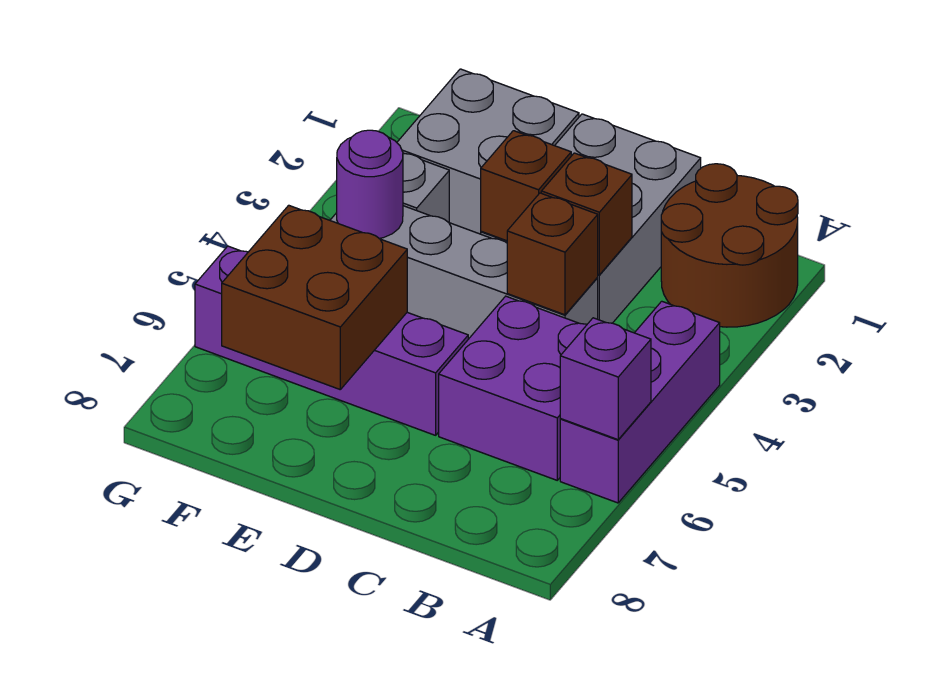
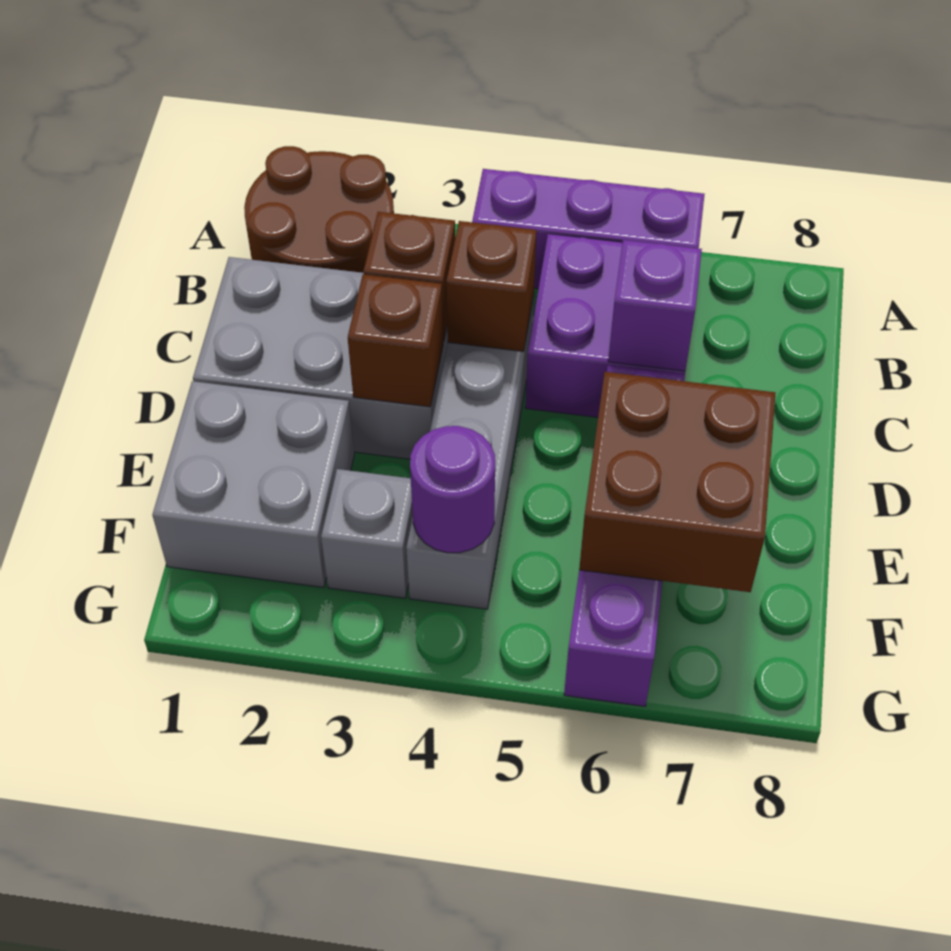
purple brick A6 level 2 -> purple brick C6 level 2

